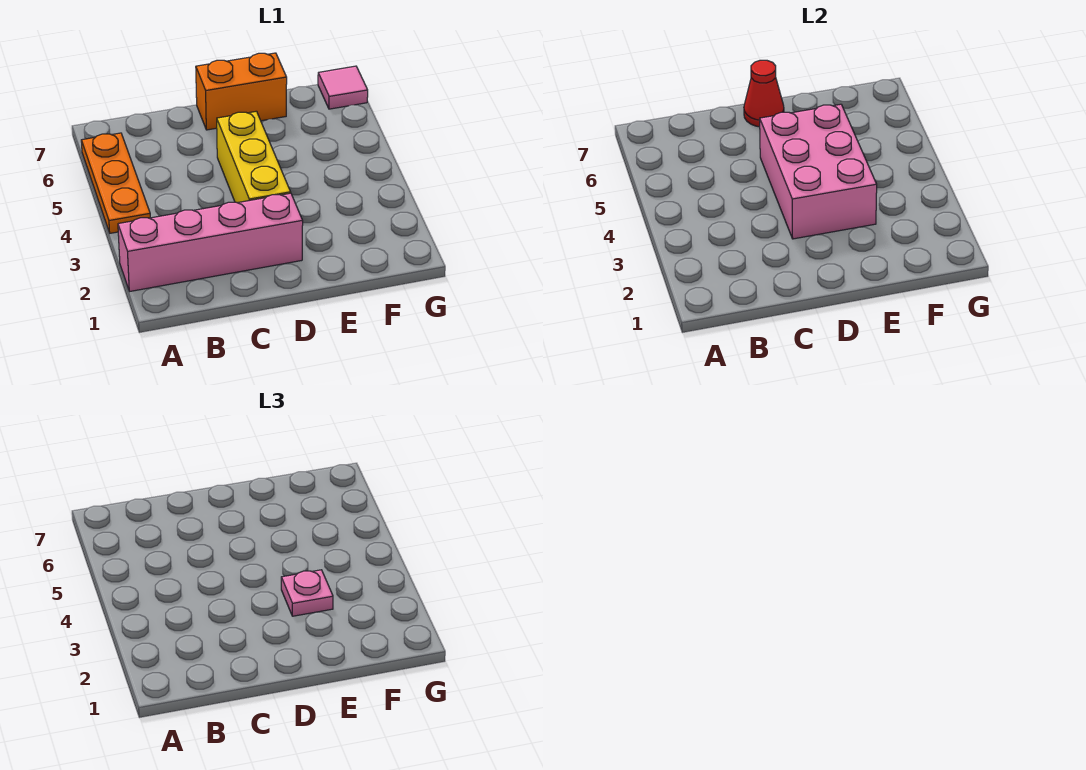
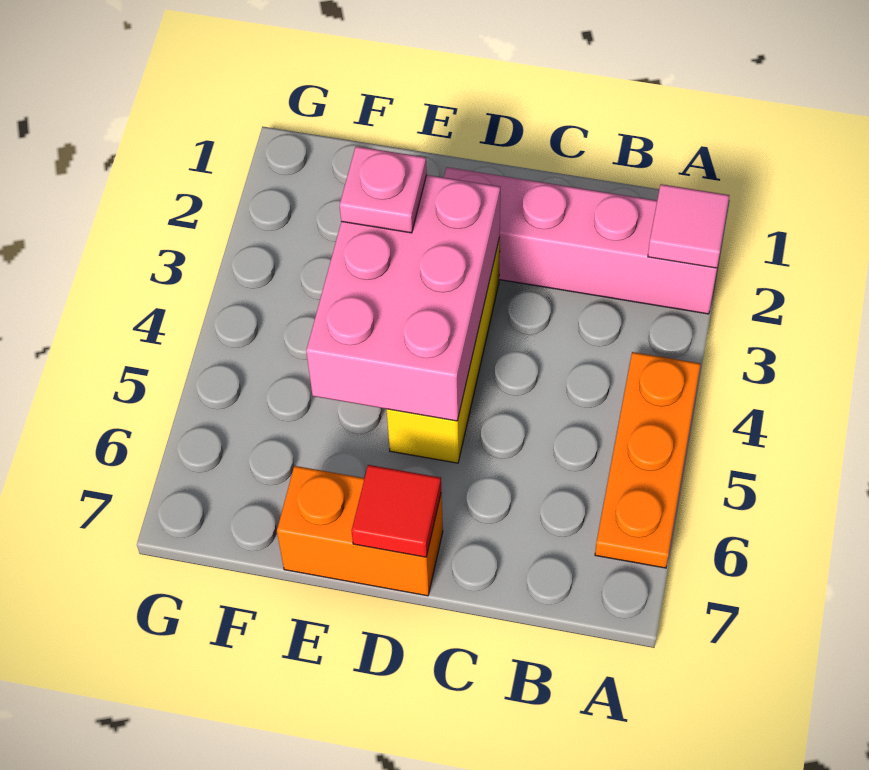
red cone D7 level 2 -> red tile D7 level 2
pink tile G7 level 1 -> pink tile A2 level 2

